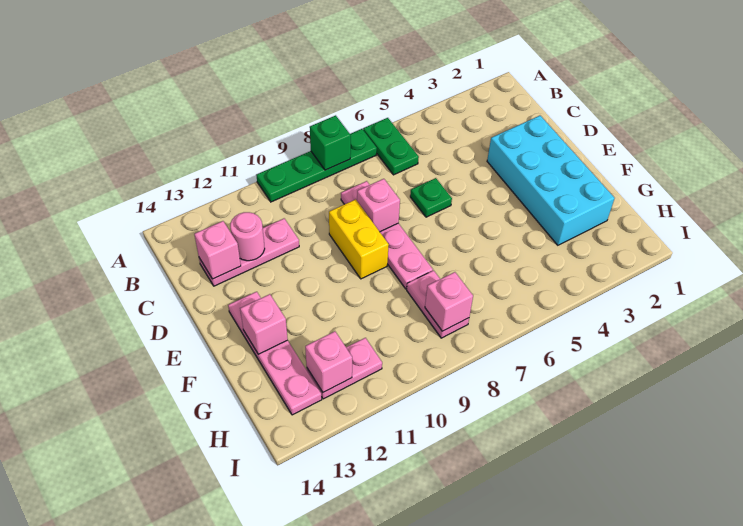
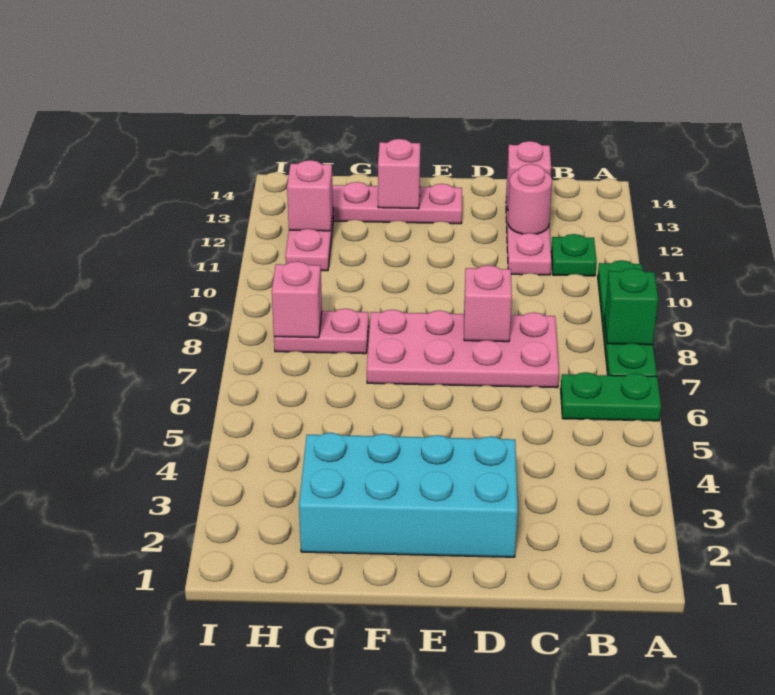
pink plate C8:F8 level 1 -> pink plate C7:F8 level 1
green plate D6 level 1 -> green plate B11 level 1
yellow brick D9:E9 level 1 -> none

